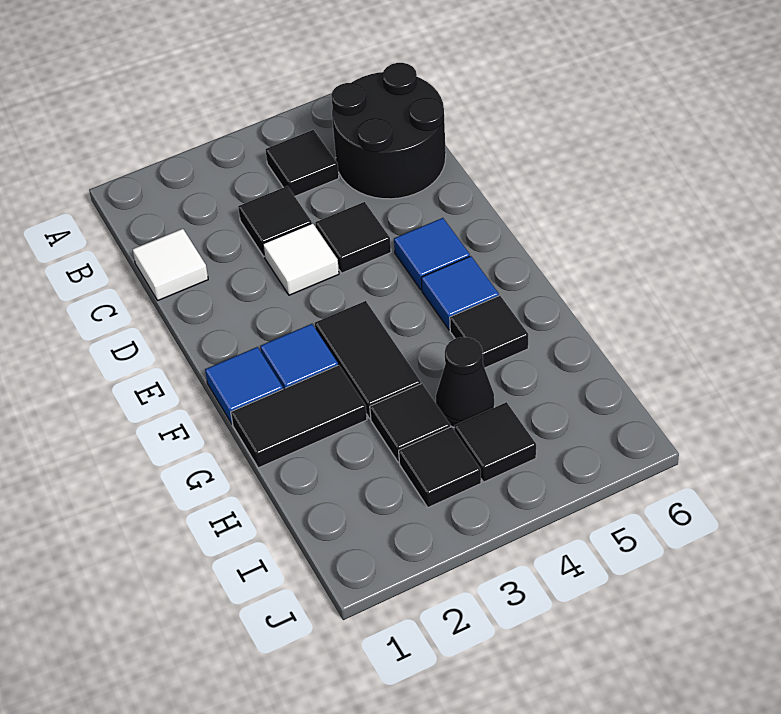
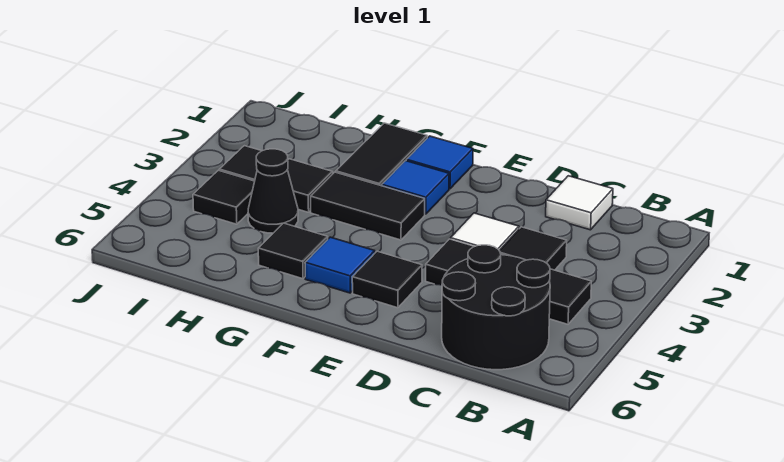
blue tile E5 level 1 -> black tile E5 level 1

